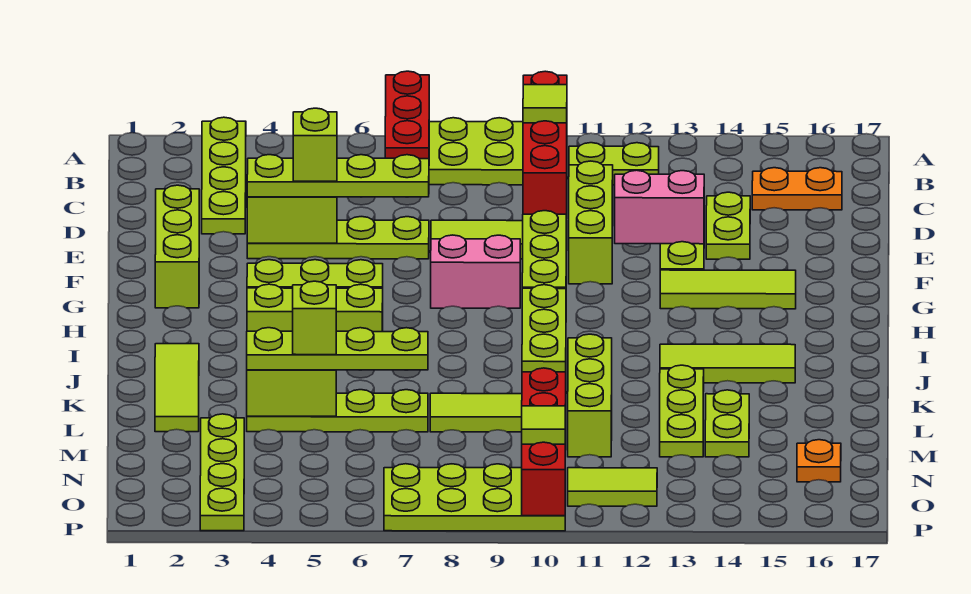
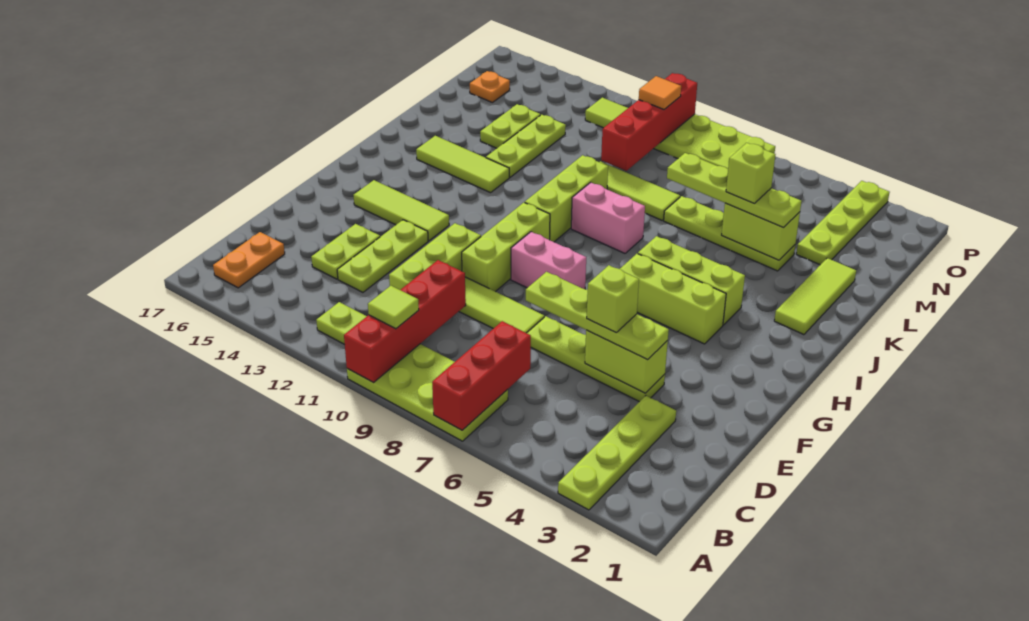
orange plate C15:C16 level 1 -> orange plate B16:C16 level 1
lime brick E2:G2 level 1 -> none
pink brick E12:E13 level 2 -> pink brick J8:J9 level 1
lime brick K11:M11 level 1 -> none
lime tile O10 level 3 -> orange tile O10 level 3

